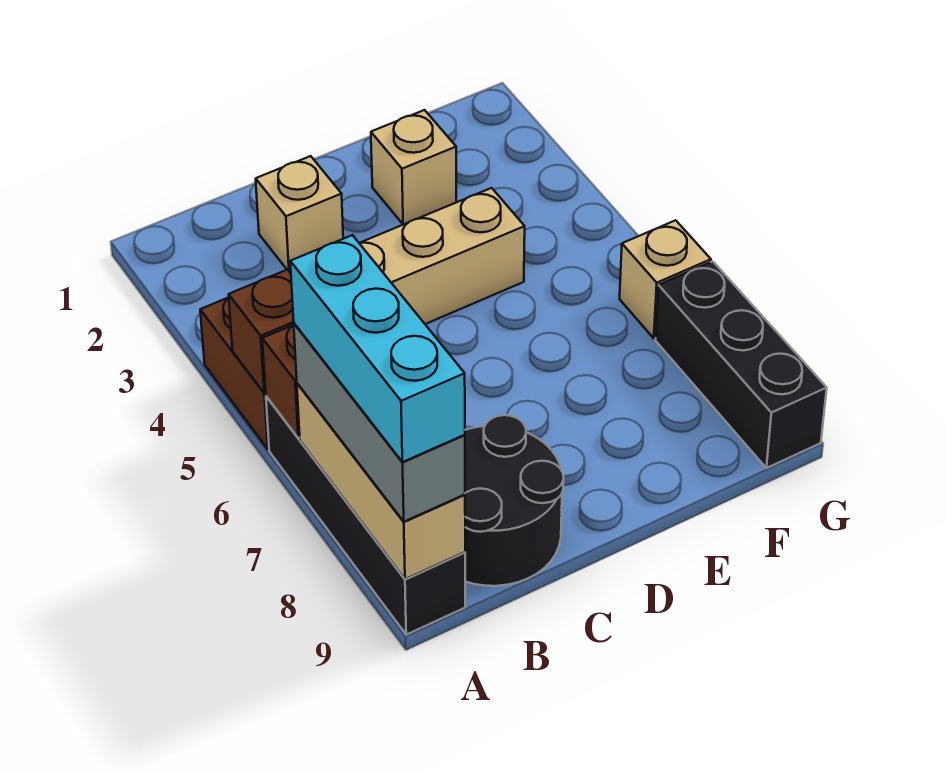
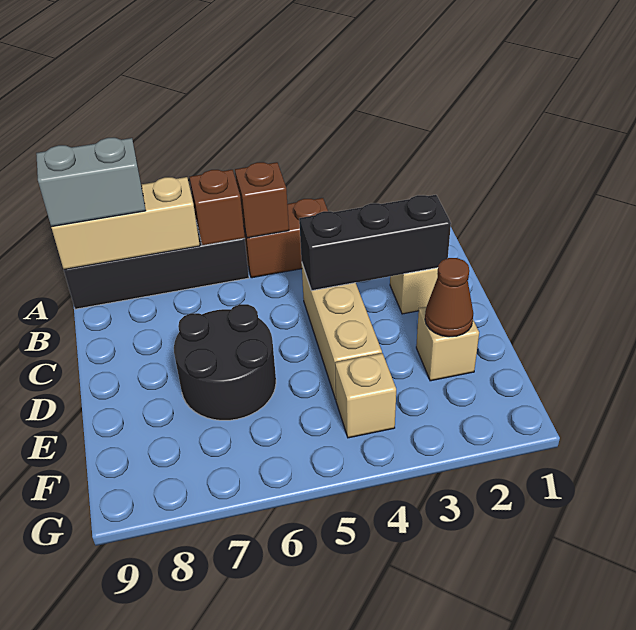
grey brick A7:A9 level 3 -> grey brick A8:A9 level 3
cyan brick A7:A9 level 4 -> none
black round brick B8:C9 level 1 -> black round brick D6:E7 level 1
none -> brown cone E2 level 2
tan brick G6 level 1 -> tan brick F4 level 1
black brick G7:G9 level 1 -> black brick C2:C4 level 2

